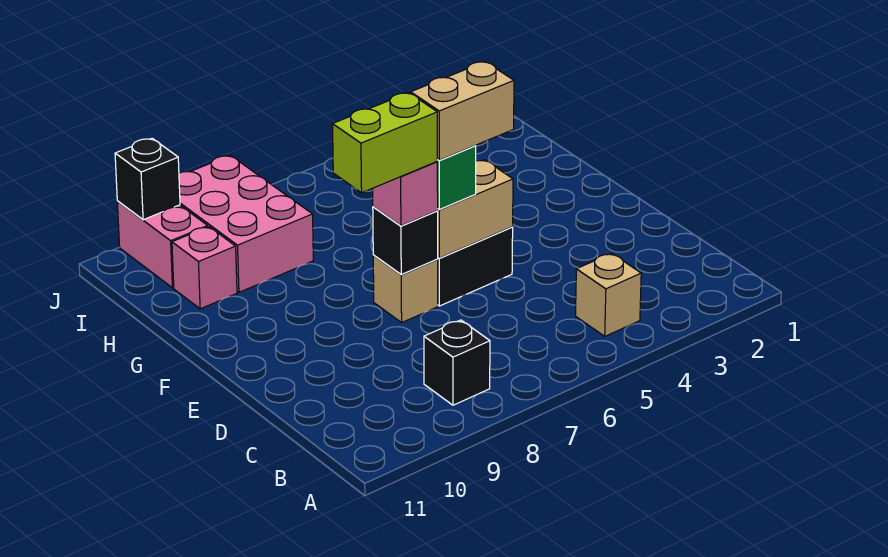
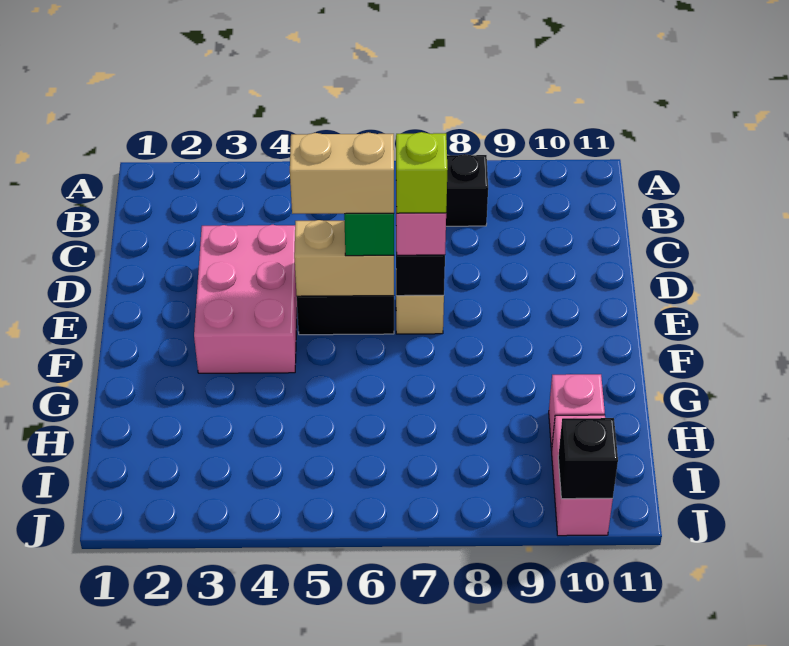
tan brick B4 level 1 -> none
lime brick E7:E8 level 4 -> lime brick E7 level 4
pink brick H8:J9 level 1 -> pink brick D3:F4 level 1

